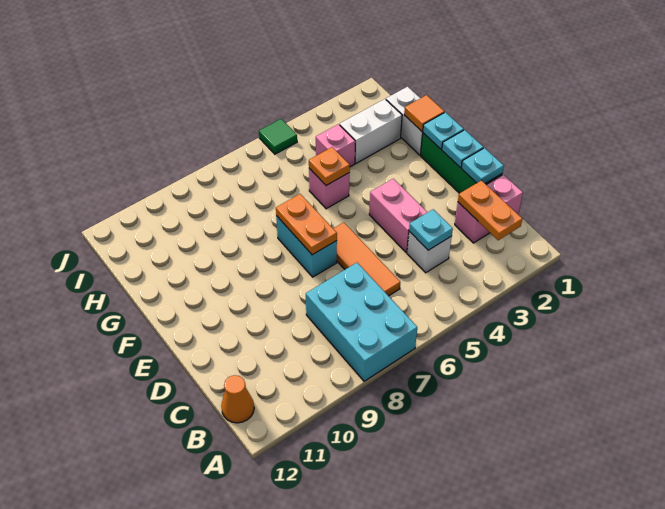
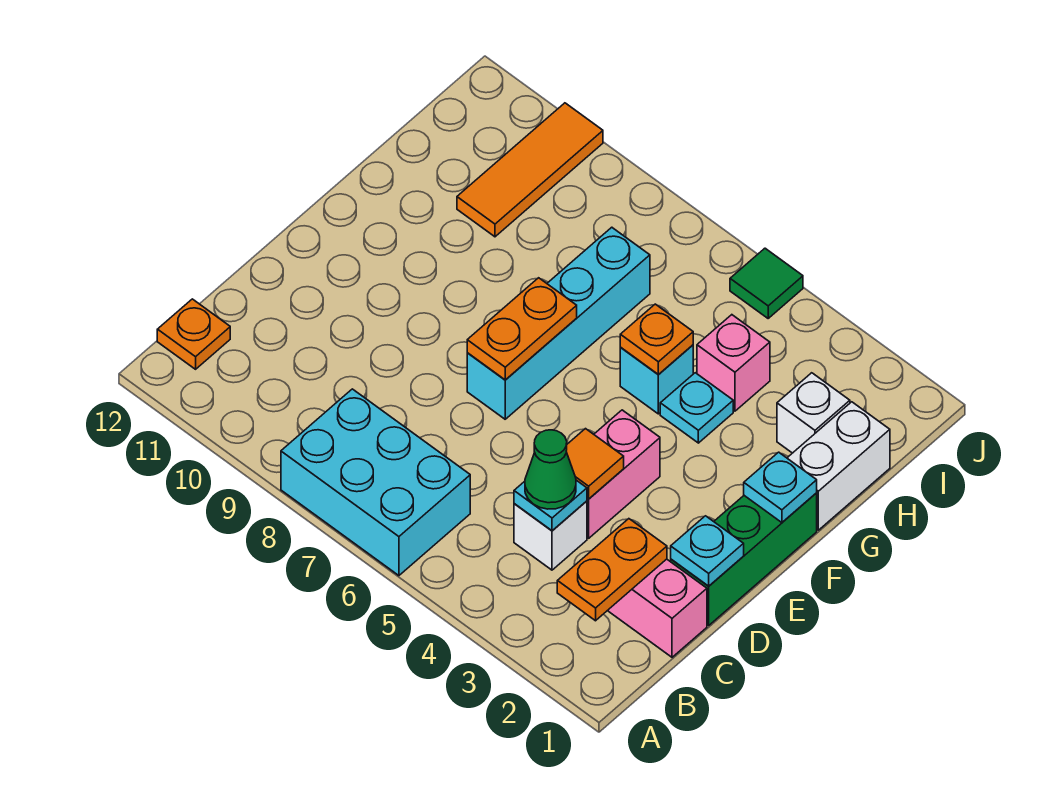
cyan brick A7:C8 level 1 -> cyan brick A6:B8 level 1
orange cone B12 level 1 -> orange plate B12 level 1
none -> green cone C4 level 3
orange tile C6:E6 level 1 -> orange tile H10:J10 level 1
cyan plate E1 level 2 -> cyan plate G4 level 1
cyan brick E7:F7 level 1 -> cyan brick E7:H7 level 1
orange tile G1 level 2 -> orange tile D4 level 2
pink brick G5 level 1 -> cyan brick G5 level 1
white brick H2:H3 level 1 -> white brick H2 level 1

